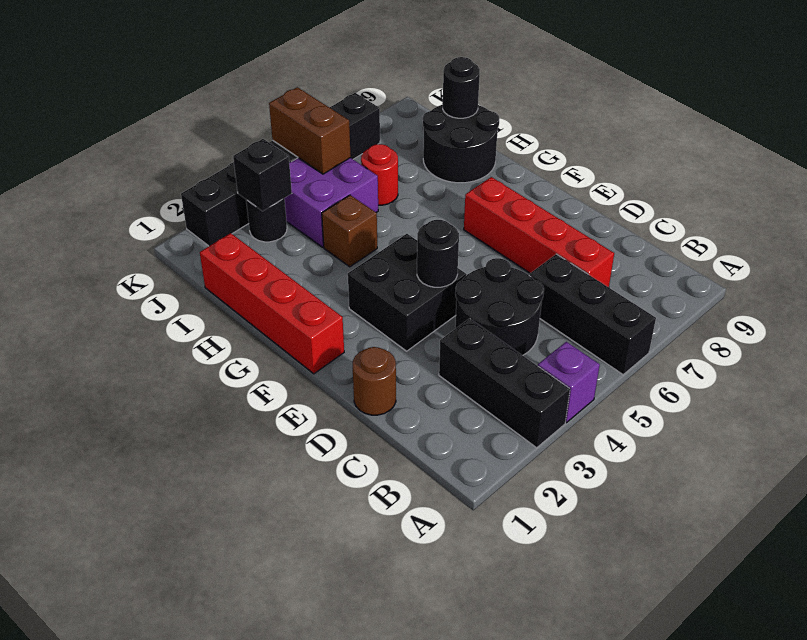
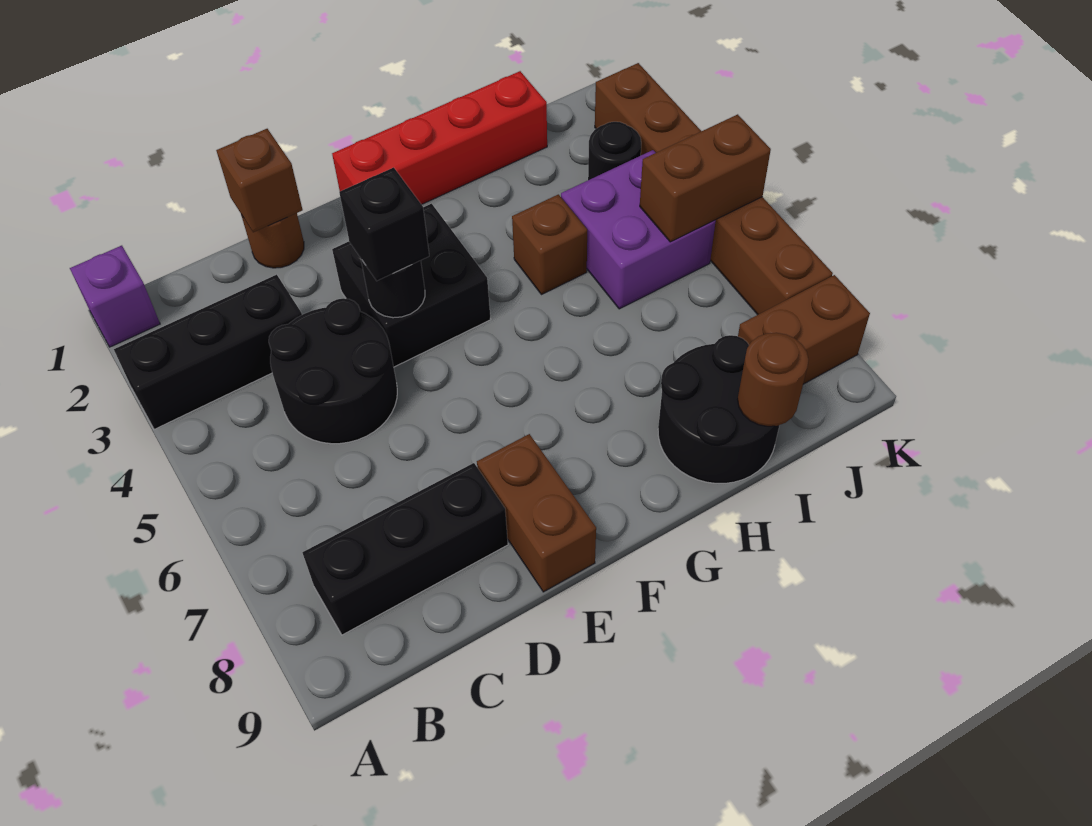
purple brick A4 level 1 -> purple brick A1 level 1
black brick A6:C6 level 1 -> black brick B8:D8 level 1
red brick C7:F7 level 1 -> none
none -> brown brick D1 level 2
none -> brown brick E8:E9 level 1
red round brick I6 level 1 -> none
black round brick I9 level 2 -> brown round brick I9 level 2
black brick J3 level 2 -> black brick E4 level 3
none -> brown brick J8:K8 level 1
black brick K2:K7 level 1 -> brown brick K2:K7 level 1

